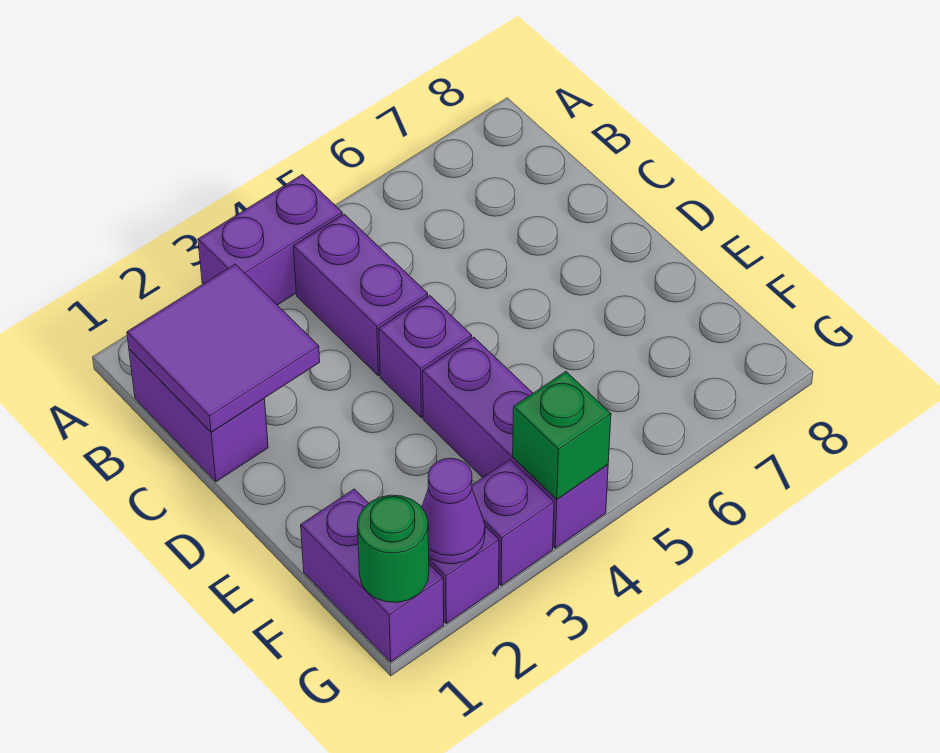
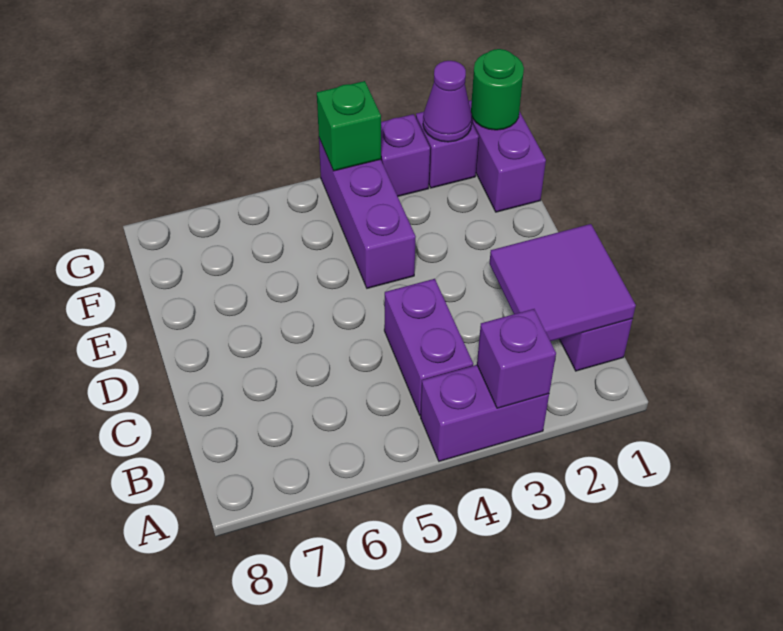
purple brick D4 level 1 -> purple brick A3 level 2

